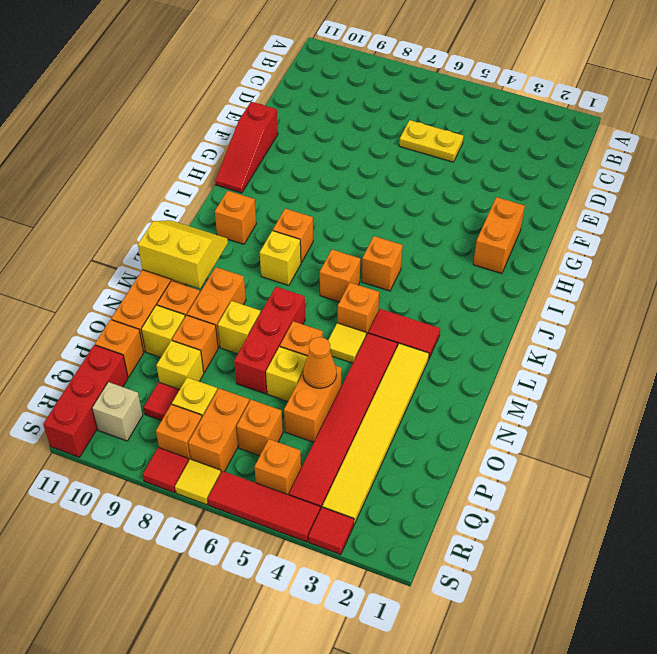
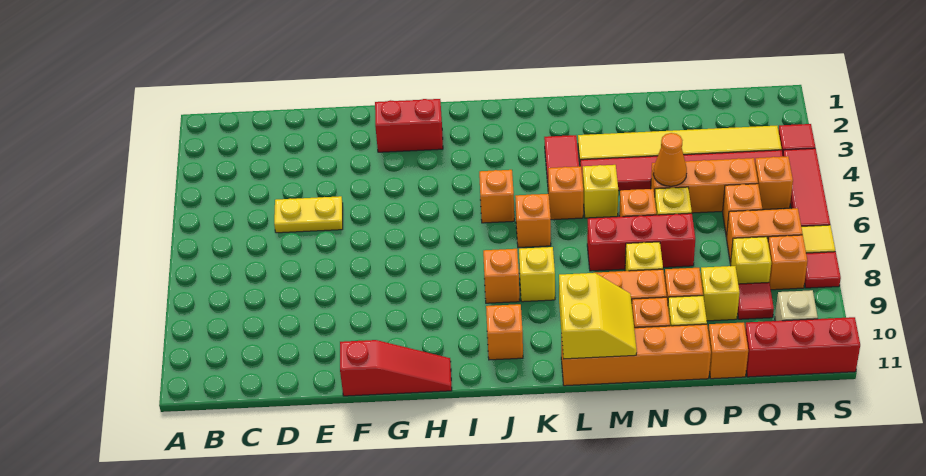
yellow plate D5:D6 level 1 -> yellow plate D5:E5 level 1
orange brick G2:H2 level 1 -> red brick G2:H2 level 1
yellow slope L10:M11 level 2 top M -> yellow slope L10:M11 level 2 top L
yellow tile M5 level 1 -> yellow brick M5 level 1
orange brick O5:P5 level 1 -> orange brick O5:Q5 level 1

